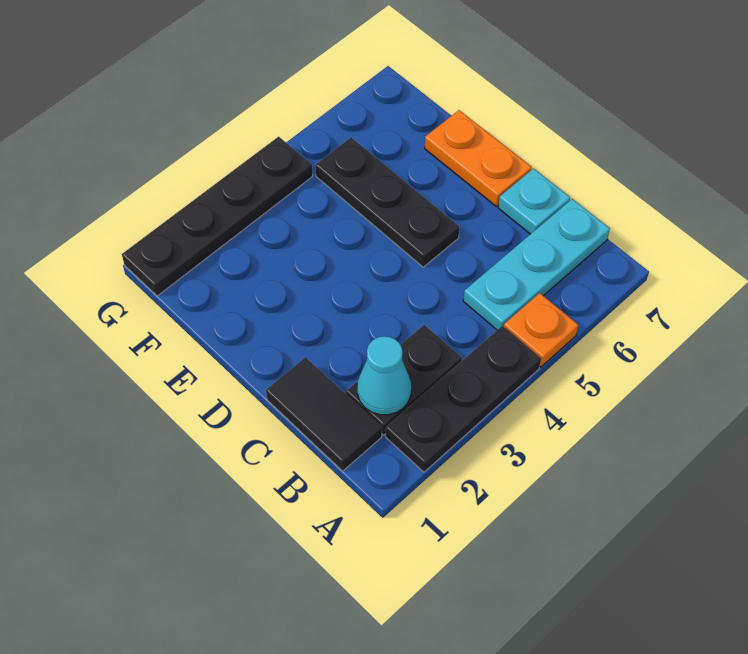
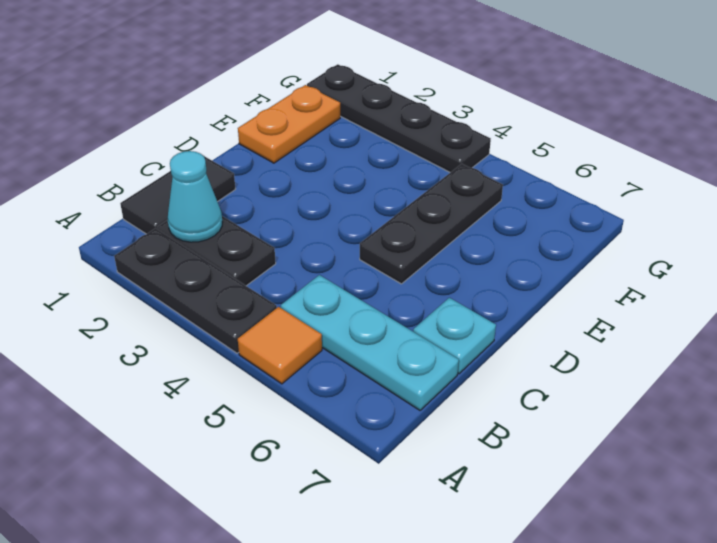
orange plate A5 level 1 -> orange tile A5 level 1
orange plate D7:E7 level 1 -> orange plate E1:F1 level 1

